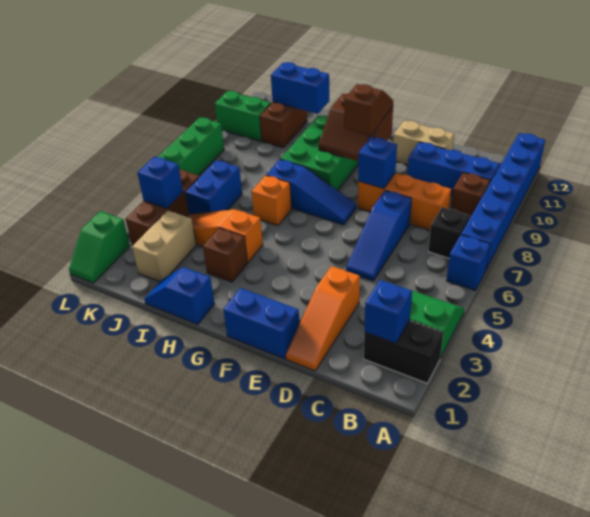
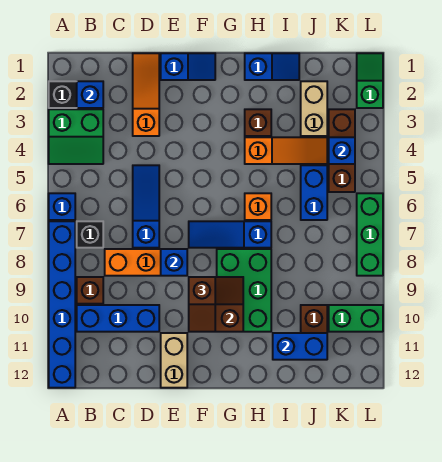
tan brick D11:E11 level 1 -> tan brick E11:E12 level 1
blue brick E1:F1 level 1 -> blue slope E1:F1 level 1 top E

